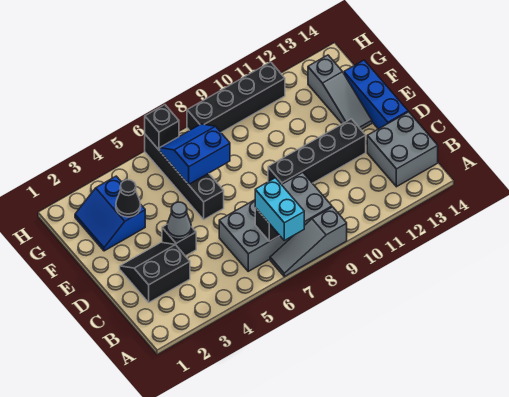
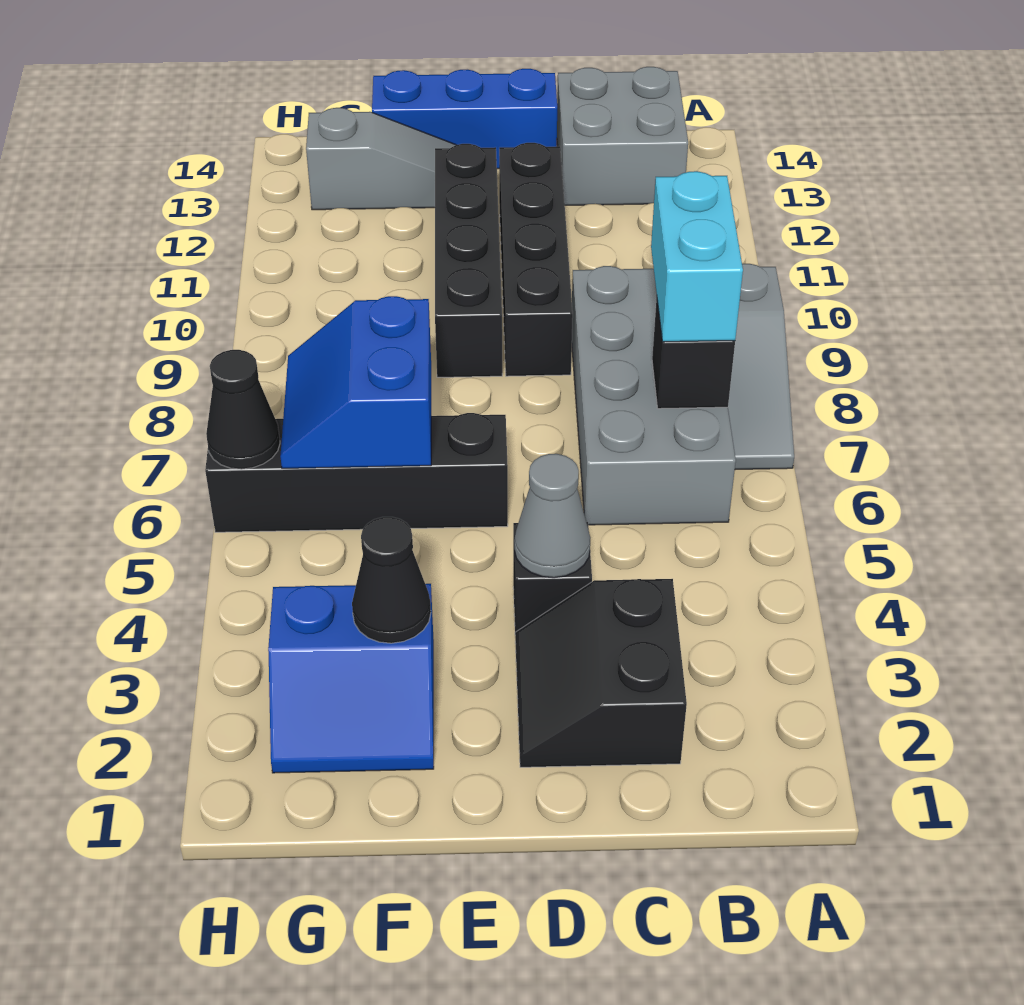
cyan brick A7:B7 level 3 -> cyan brick B7:B8 level 3
black brick H6 level 2 -> black cone H6 level 2
black brick H8:H11 level 1 -> black brick E9:E12 level 1

